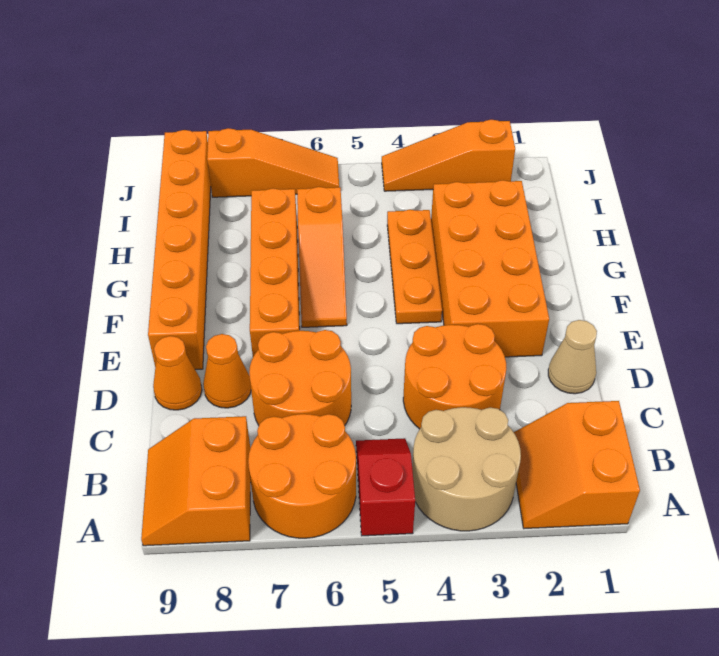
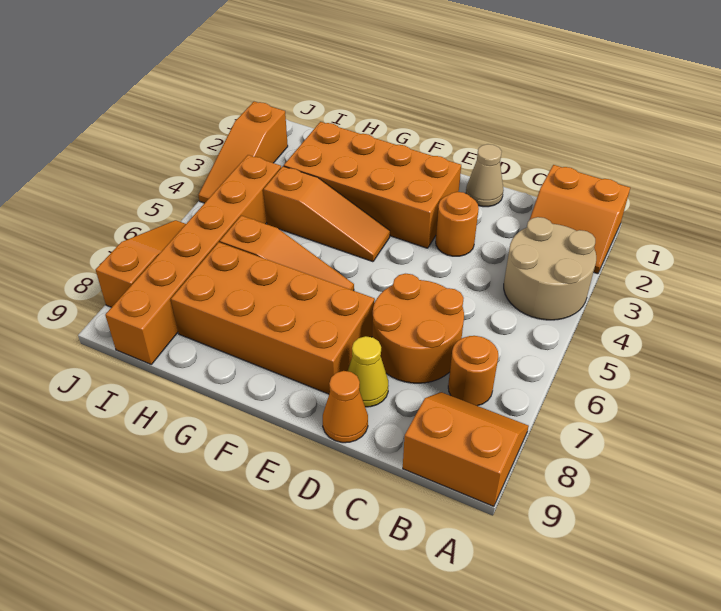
red slope A5:B5 level 1 top A -> none
orange round brick A6:B7 level 1 -> orange round brick B7 level 1
orange slope A8:B9 level 1 top 8 -> orange slope A8:B9 level 1 top 9
orange round brick C3:D4 level 1 -> orange round brick D3 level 1
orange cone D8 level 1 -> yellow cone D8 level 1
orange brick E7:H7 level 1 -> orange brick E7:H8 level 1
orange brick E9:J9 level 1 -> orange brick I4:I9 level 1
orange plate F4:H4 level 1 -> orange slope F4:H4 level 1 top H

